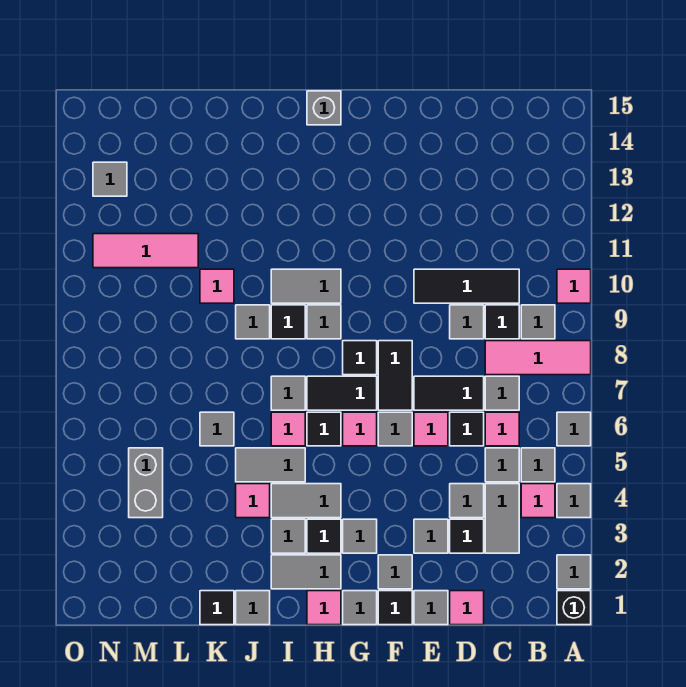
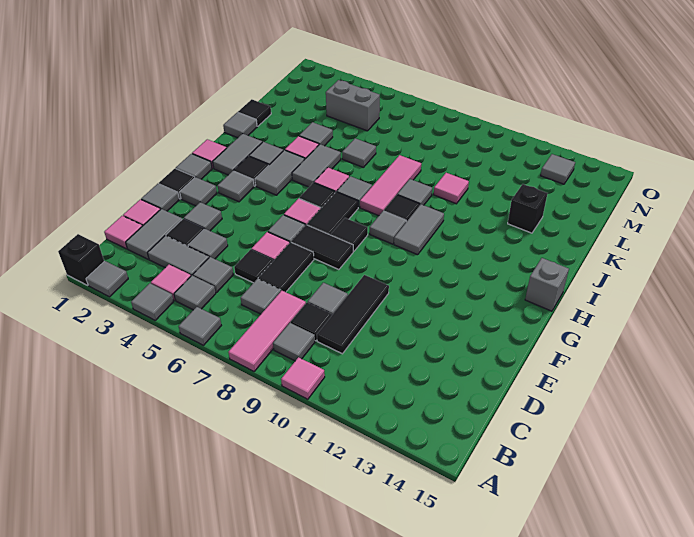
none -> grey tile C2:D2 level 1
pink tile C6 level 1 -> pink tile C1 level 1
none -> grey tile K4 level 1
none -> black brick K13 level 1
pink tile L11:N11 level 1 -> pink tile I8:K8 level 1

